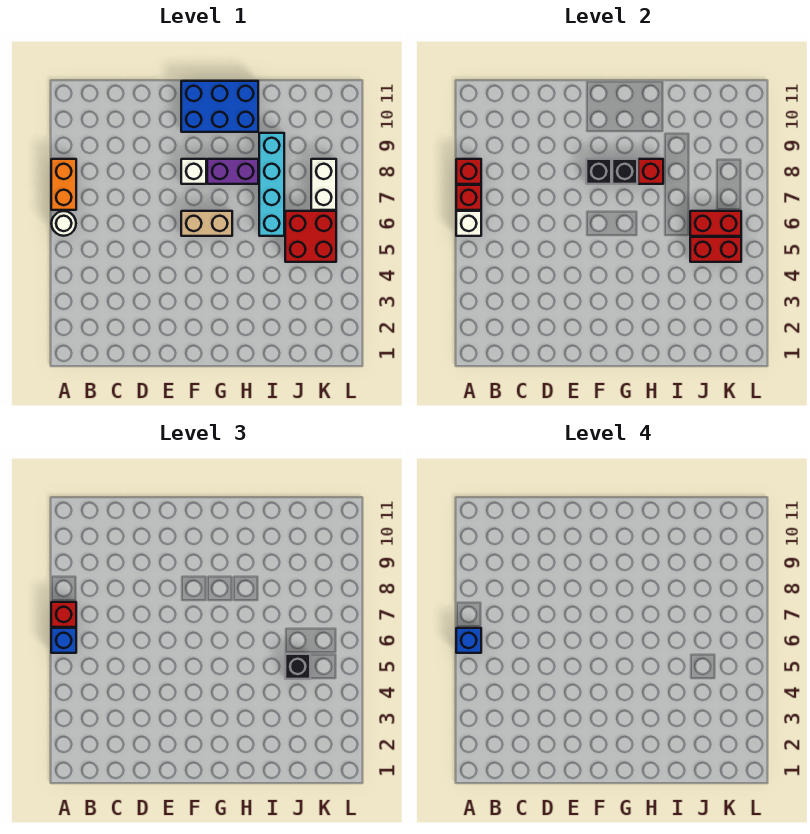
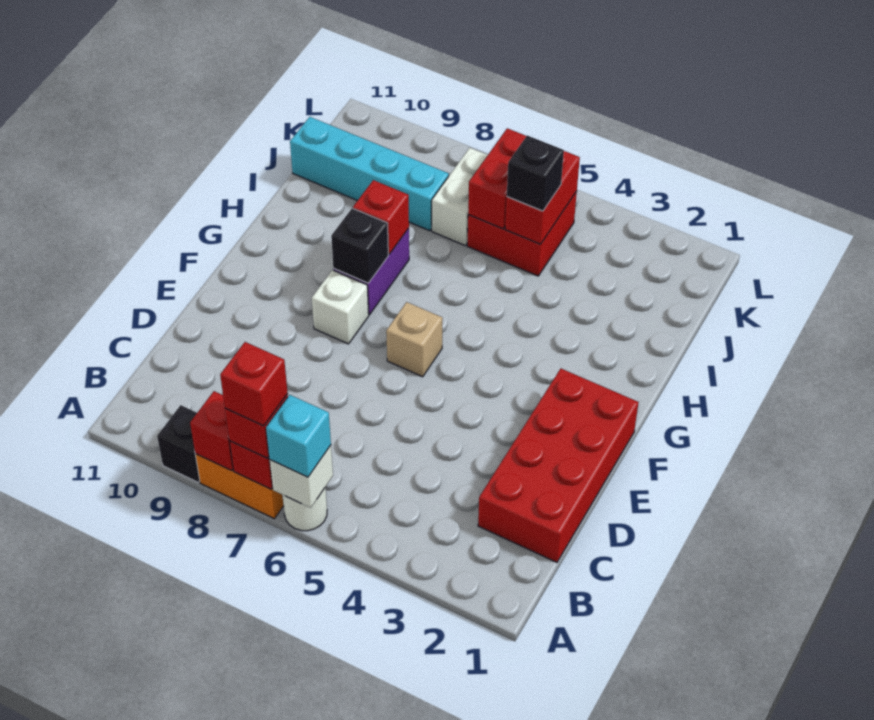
blue brick A6 level 3 -> cyan brick A6 level 3
blue brick A6 level 4 -> none
none -> red brick A7 level 4
none -> red brick C1:F2 level 1
tan brick F6:G6 level 1 -> tan brick F6 level 1
black brick F8 level 2 -> black brick A9 level 1
blue brick F10:H11 level 1 -> none
cyan brick I6:I9 level 1 -> cyan brick J8:J11 level 1
white brick K7:K8 level 1 -> white brick J7:K7 level 1

